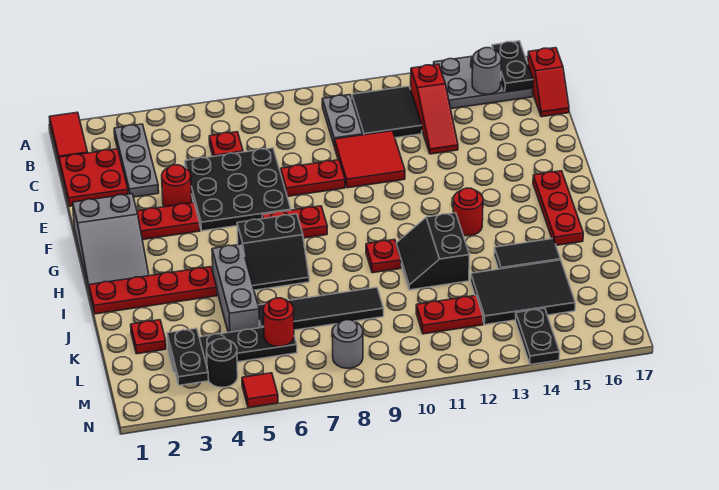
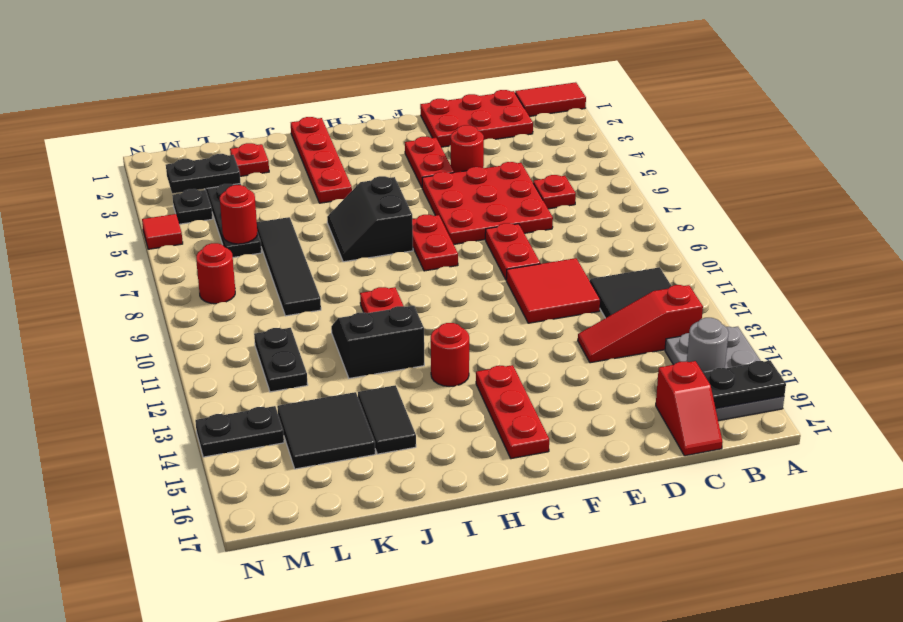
grey plate B3:D3 level 1 -> none
grey plate B10:C10 level 1 -> none
red slope B17:C17 level 1 top B -> red slope C16:C17 level 1 top 16
red plate C1:D2 level 1 -> red plate C1:E2 level 1
black plate D5:F7 level 1 -> red plate D5:F7 level 1
grey slope F1:H2 level 1 top F -> none
red plate G16:I16 level 1 -> red plate G14:G16 level 1
grey brick I5:K5 level 1 -> none
black tile K13:L15 level 1 -> black tile K14:L15 level 1
red plate L11:L12 level 1 -> black plate L11:L12 level 1
black round brick M4 level 1 -> black plate M4 level 1
grey round brick M8 level 1 -> red round brick M8 level 1

